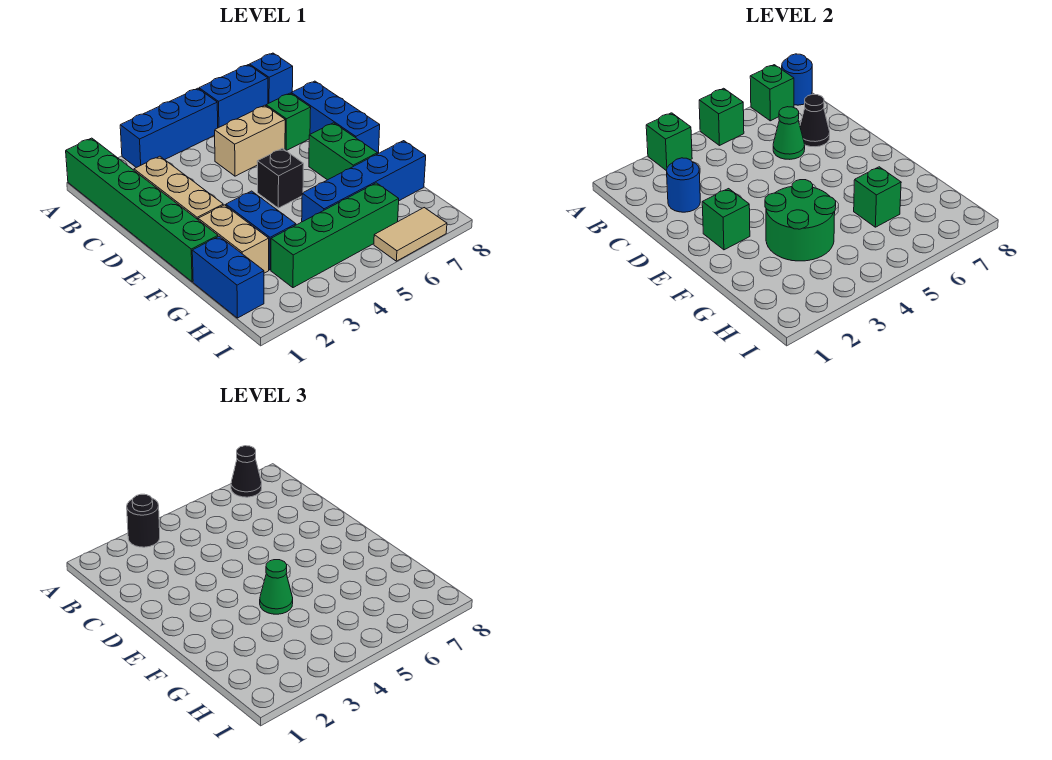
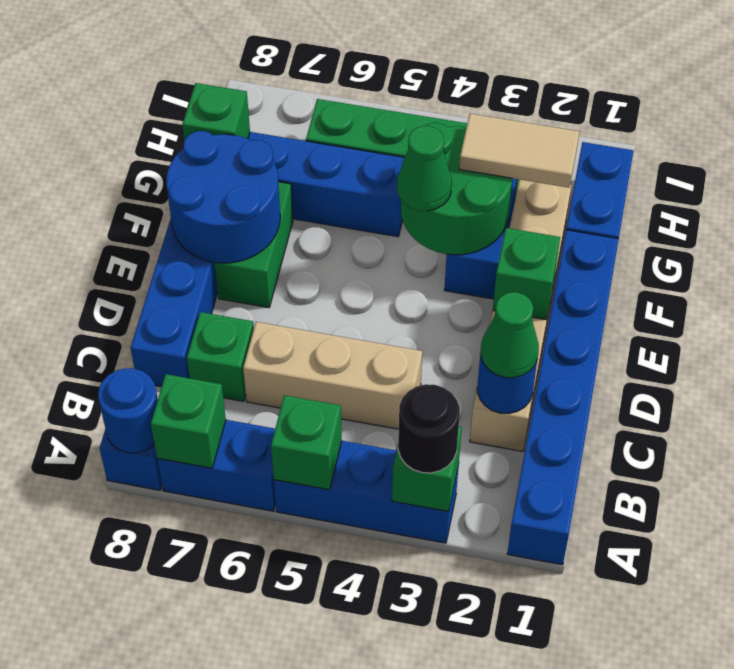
green brick A1:F1 level 1 -> blue brick A1:F1 level 1
black cone A7 level 3 -> none
tan brick C5:C6 level 1 -> tan brick C4:C6 level 1
green cone C6 level 2 -> green cone C2 level 3
black cone C7 level 2 -> none
black brick E5 level 1 -> none
none -> blue round brick E7:F8 level 2
green brick G6 level 2 -> green brick G8 level 2
tan tile I6:I7 level 1 -> tan tile G2:G3 level 3

